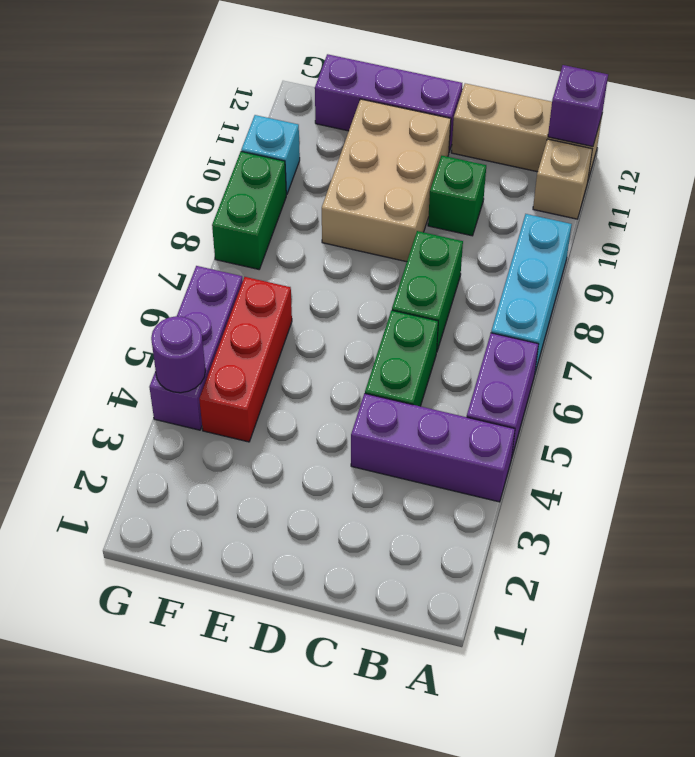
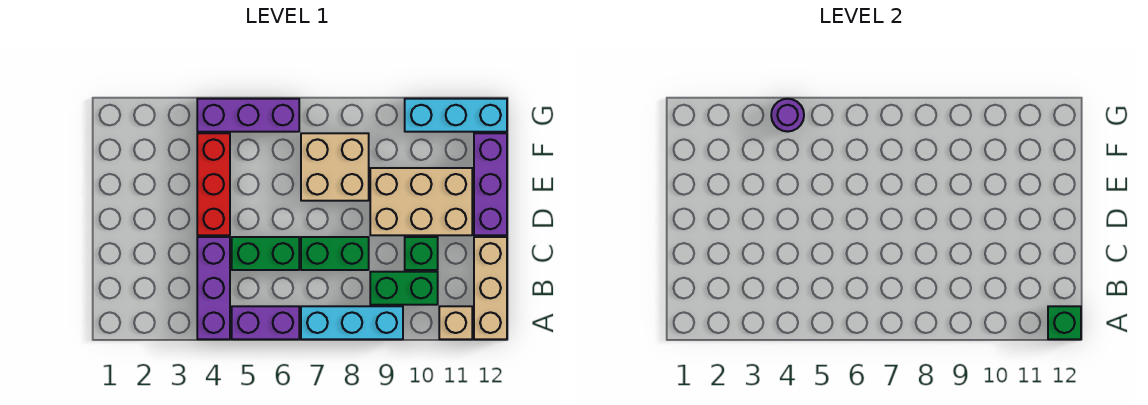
purple brick A12 level 2 -> green brick A12 level 2
none -> tan brick E7:F8 level 1
red brick F4:F6 level 1 -> red brick D4:F4 level 1
green brick G8:G9 level 1 -> green brick B9:B10 level 1
cyan brick G10 level 1 -> cyan brick G10:G12 level 1

